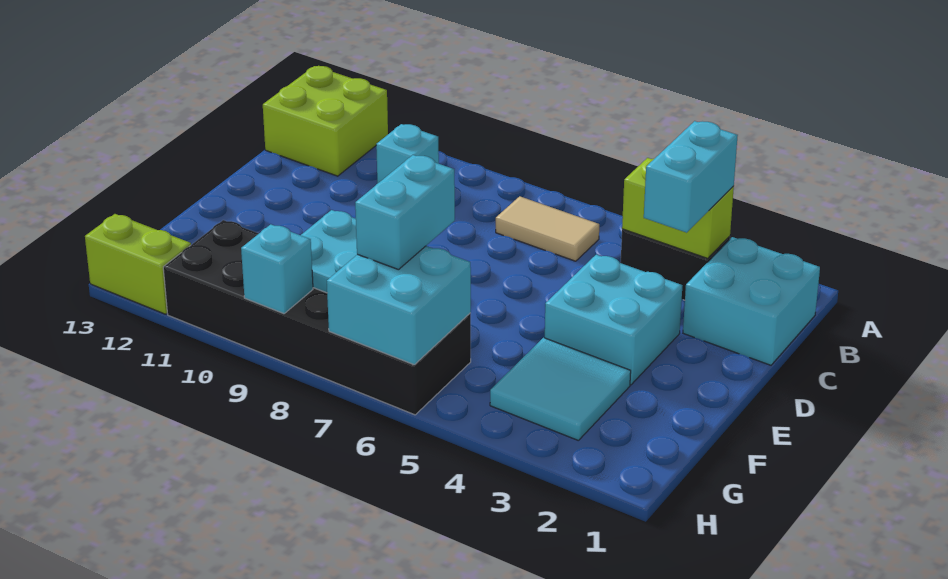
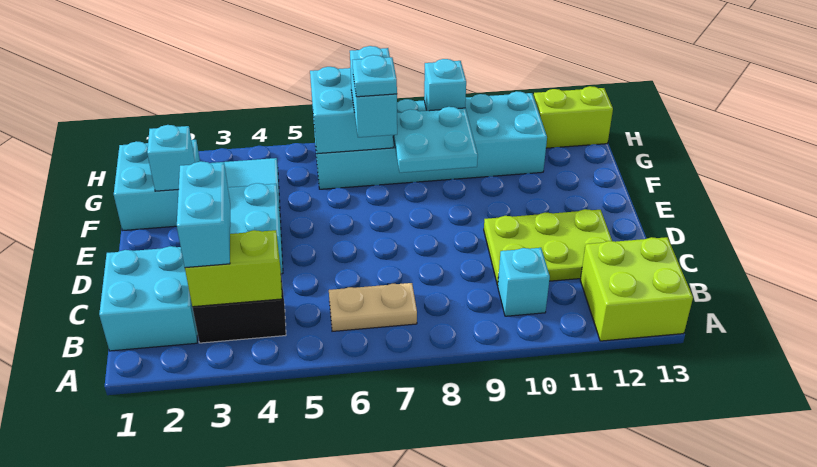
tan tile B6:B7 level 1 -> tan plate B6:B7 level 1
none -> lime plate C10:D12 level 1
none -> cyan brick F1:G2 level 1
none -> cyan brick F2 level 2
none -> cyan plate F7 level 4
black brick G6:H11 level 1 -> cyan brick G6:H11 level 1

